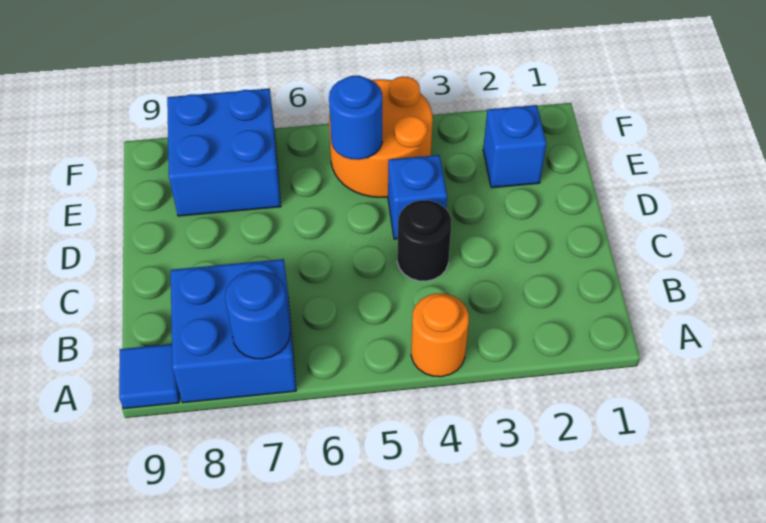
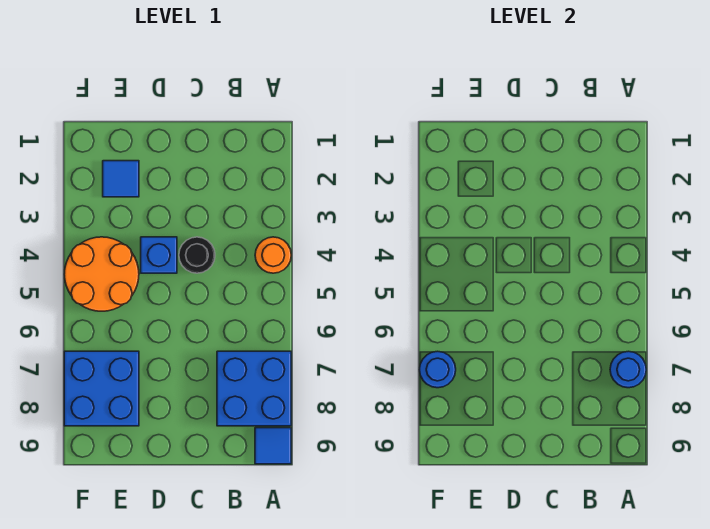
blue brick E2 level 1 -> blue tile E2 level 1
blue round brick E5 level 2 -> blue round brick F7 level 2

